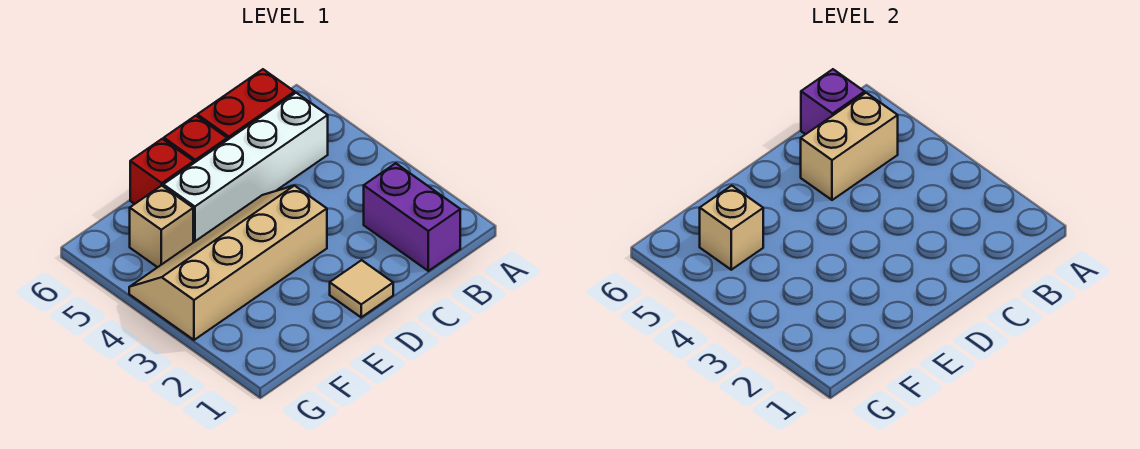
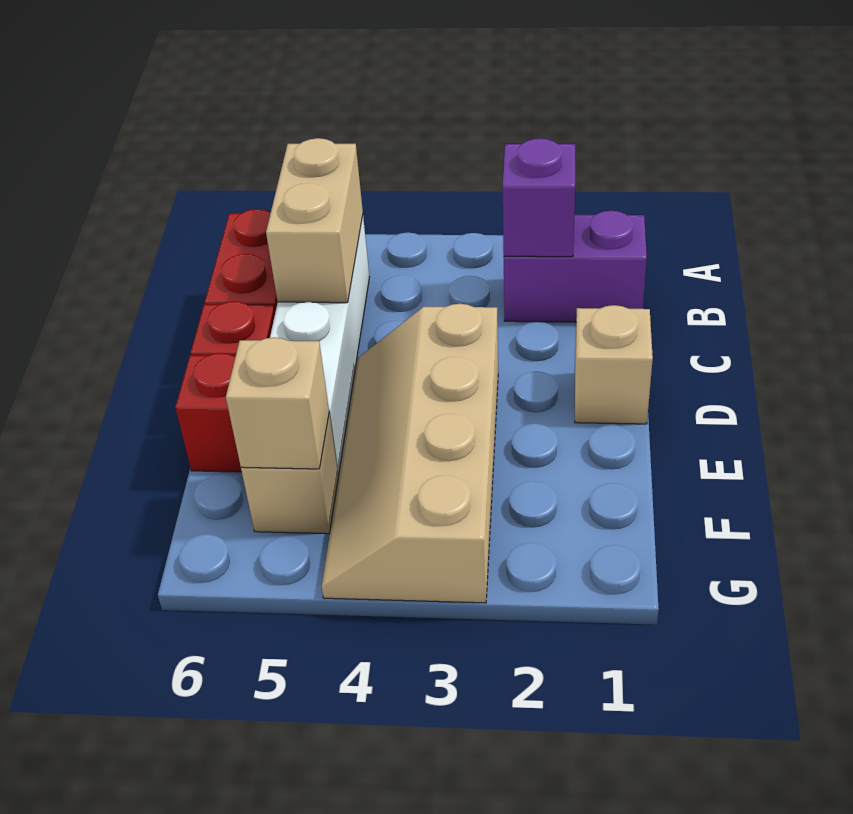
purple brick B6 level 2 -> purple brick B2 level 2
tan tile D1 level 1 -> tan brick D1 level 1

